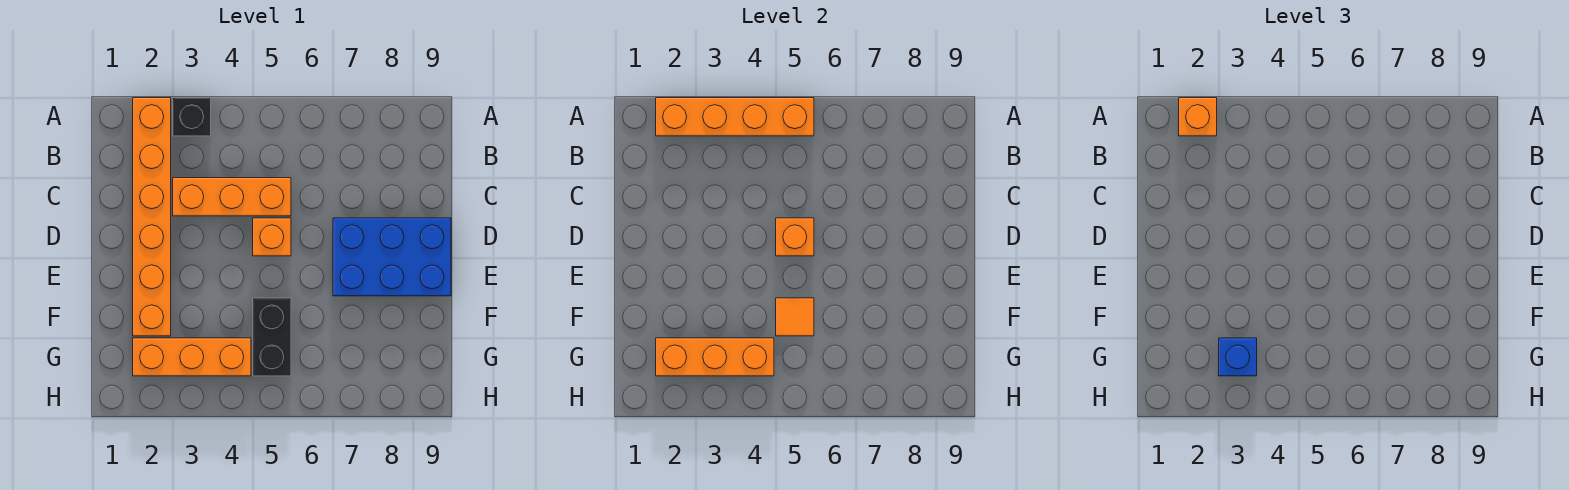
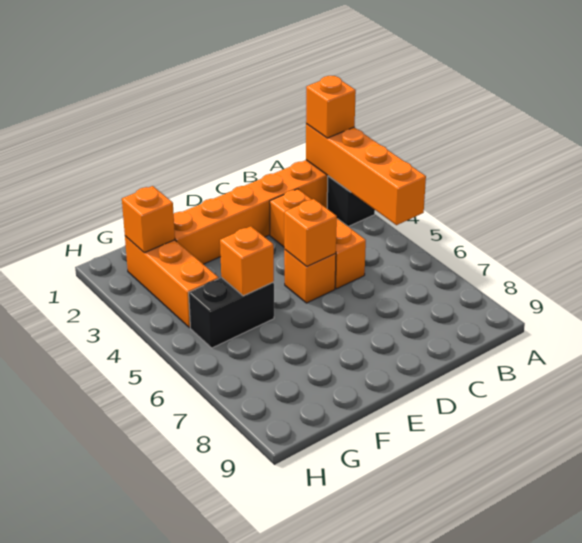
blue brick D7:E9 level 1 -> none
orange tile F5 level 2 -> orange brick F5 level 2
orange brick G2:G4 level 2 -> orange brick G2 level 2
blue brick G3 level 3 -> none

